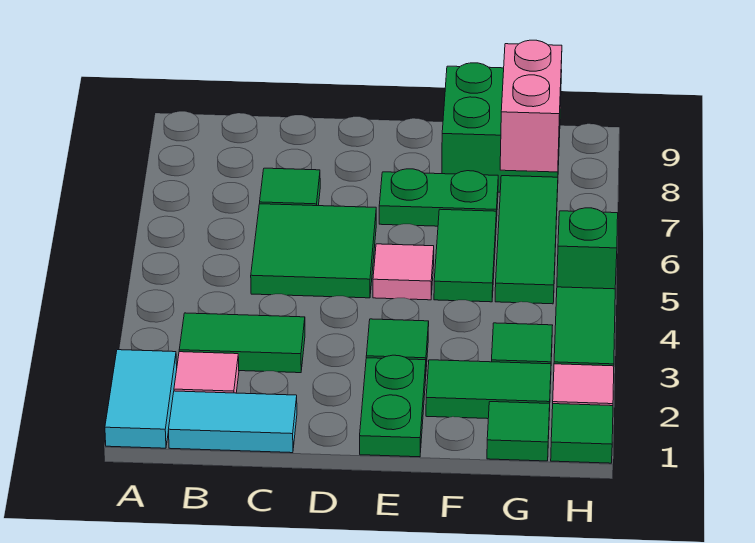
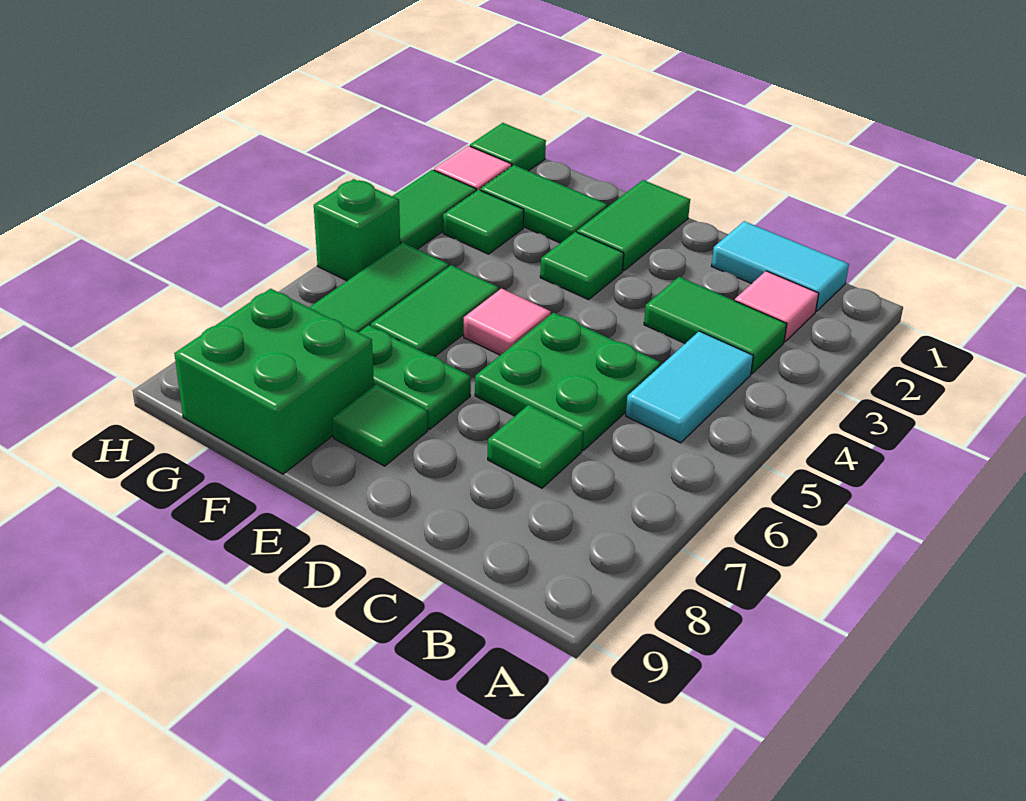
cyan tile A1:A2 level 1 -> cyan tile B4:B5 level 1
green tile C5:D6 level 1 -> green plate C5:D6 level 1
green plate E1:E2 level 1 -> green tile E1:E2 level 1
green tile G1 level 1 -> green tile E8 level 1
pink brick G7:G8 level 2 -> none

